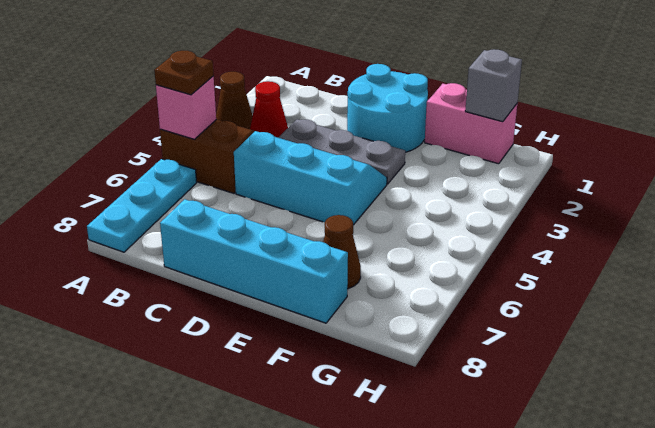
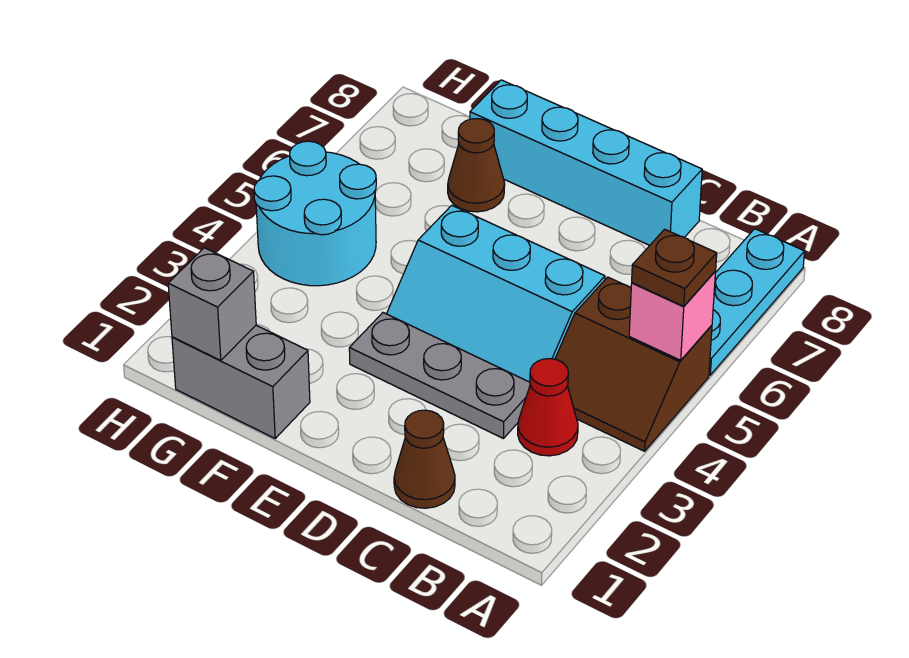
brown cone A3 level 1 -> brown cone C1 level 1
cyan round brick D1:E2 level 1 -> cyan round brick G4:H5 level 1
pink brick F1:G1 level 1 -> grey brick F1:G1 level 1

